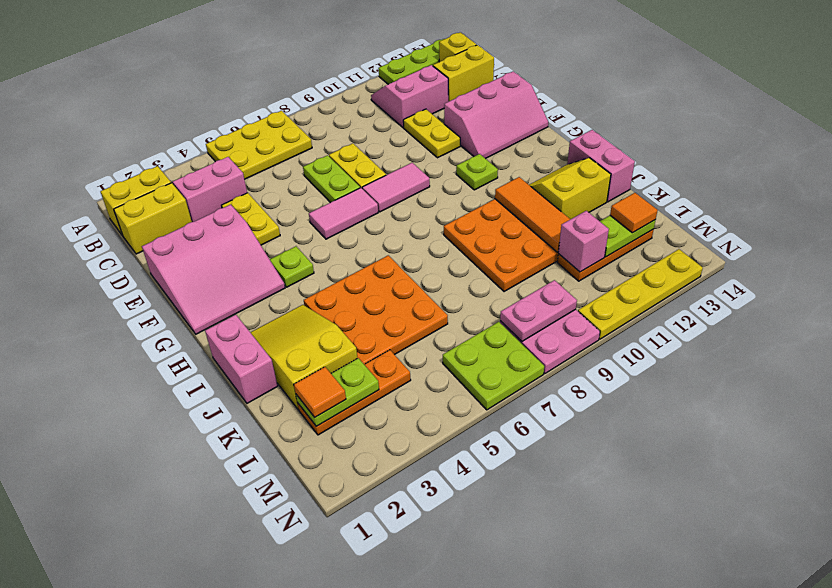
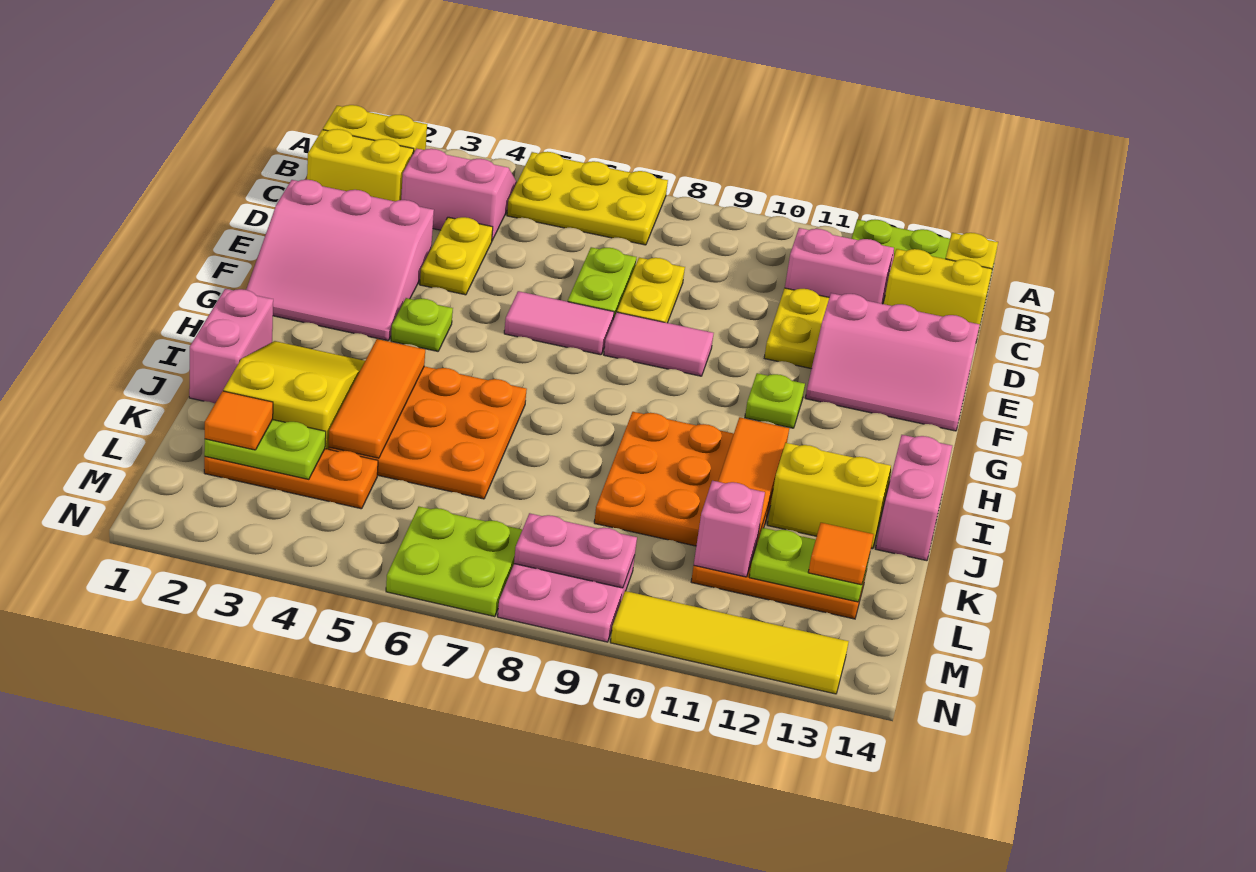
none -> orange tile I4:K4 level 2
yellow plate N10:N13 level 1 -> yellow tile N10:N13 level 1

